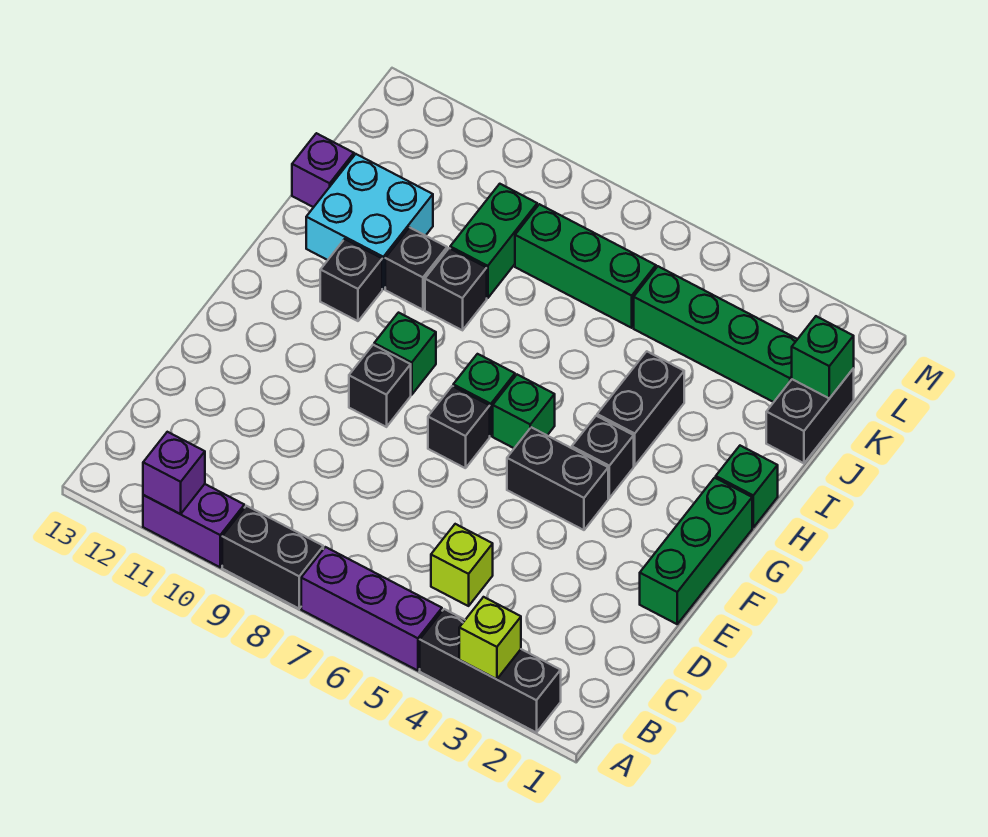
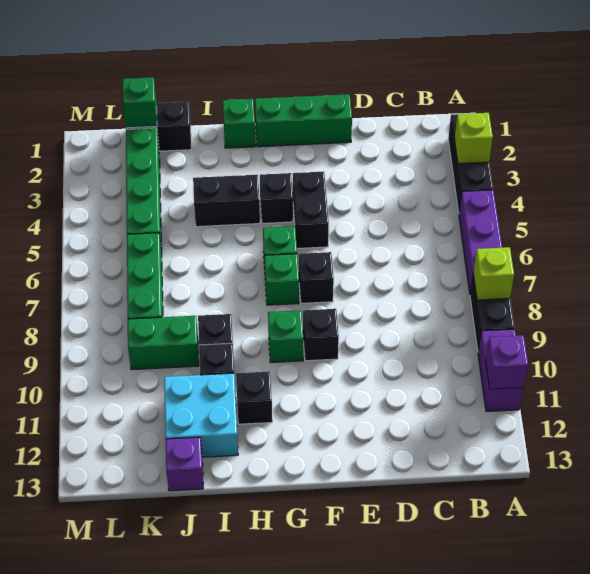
lime brick C5 level 1 -> lime brick A8 level 2

